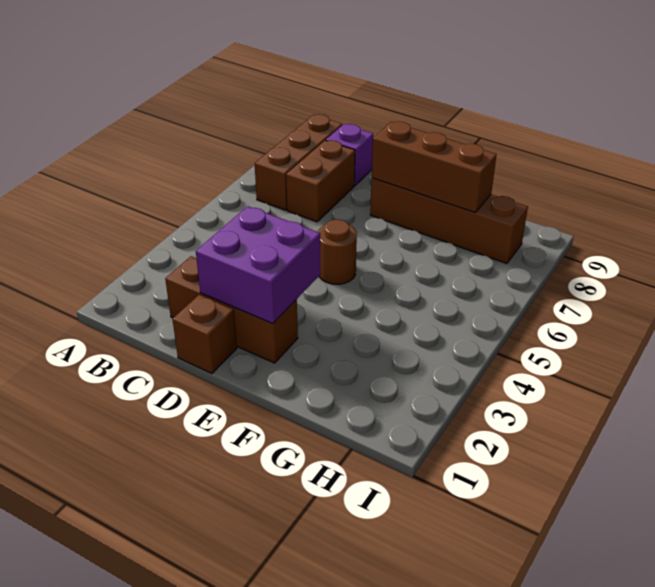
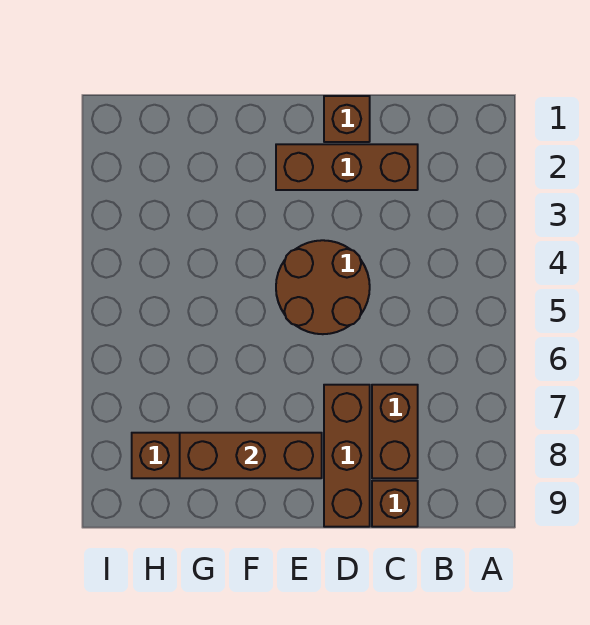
brown brick B7:B9 level 1 -> brown brick D7:D9 level 1
purple brick C9 level 1 -> brown brick C9 level 1
purple brick D2:E3 level 2 -> none
brown round brick E5 level 1 -> brown round brick D4:E5 level 1

